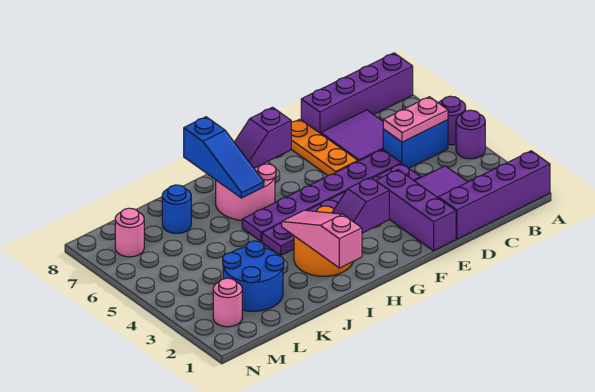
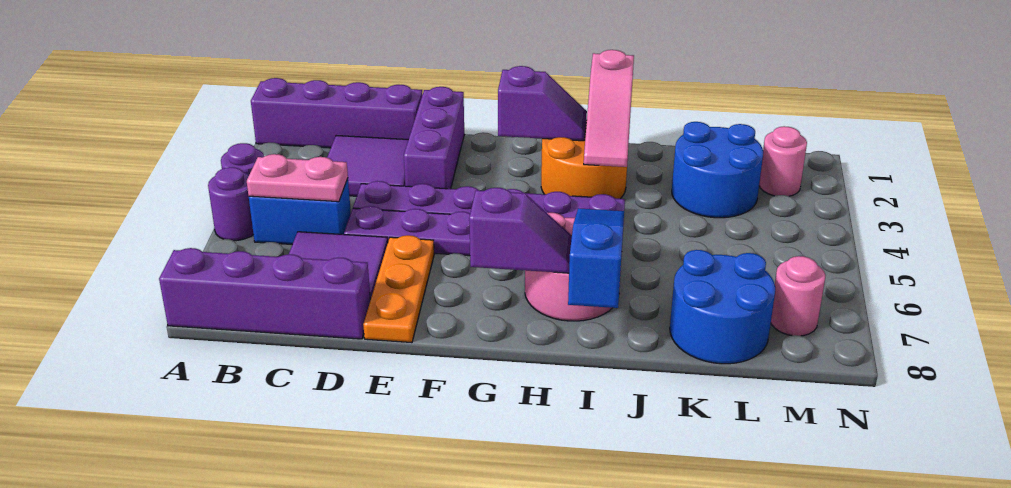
blue round brick K7 level 1 -> blue round brick K7:L8 level 1

